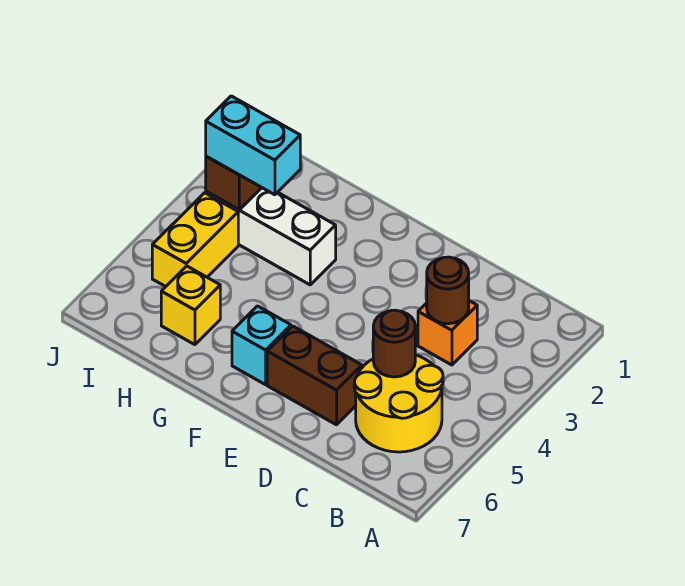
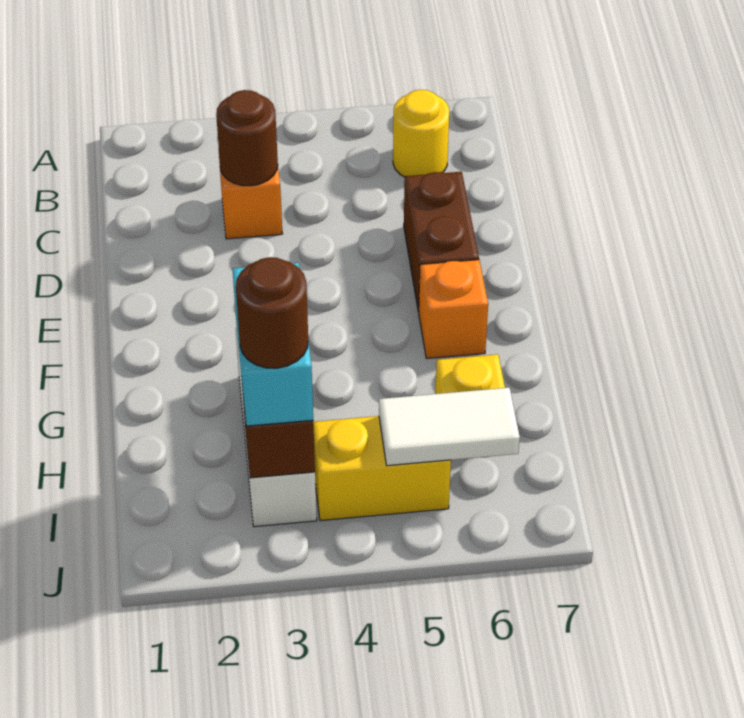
yellow round brick B5:C6 level 1 -> yellow round brick B6 level 1
brown round brick C5 level 2 -> brown round brick I3 level 4
cyan brick F6 level 1 -> orange brick F6 level 1
none -> white tile I5:I6 level 2

